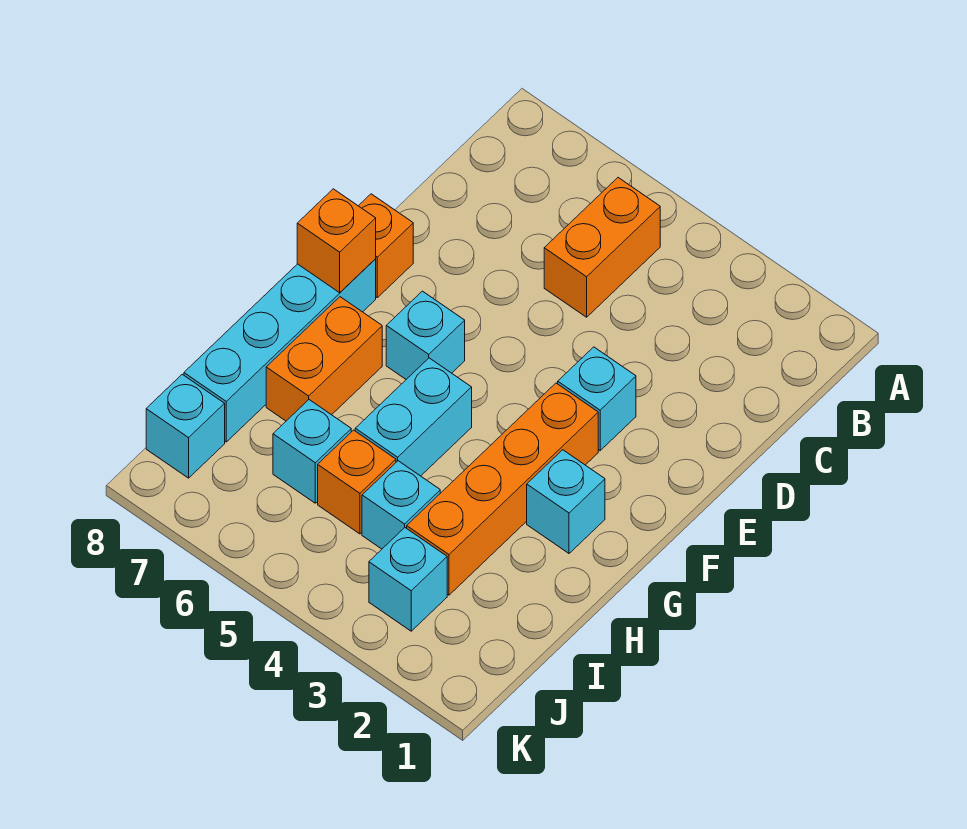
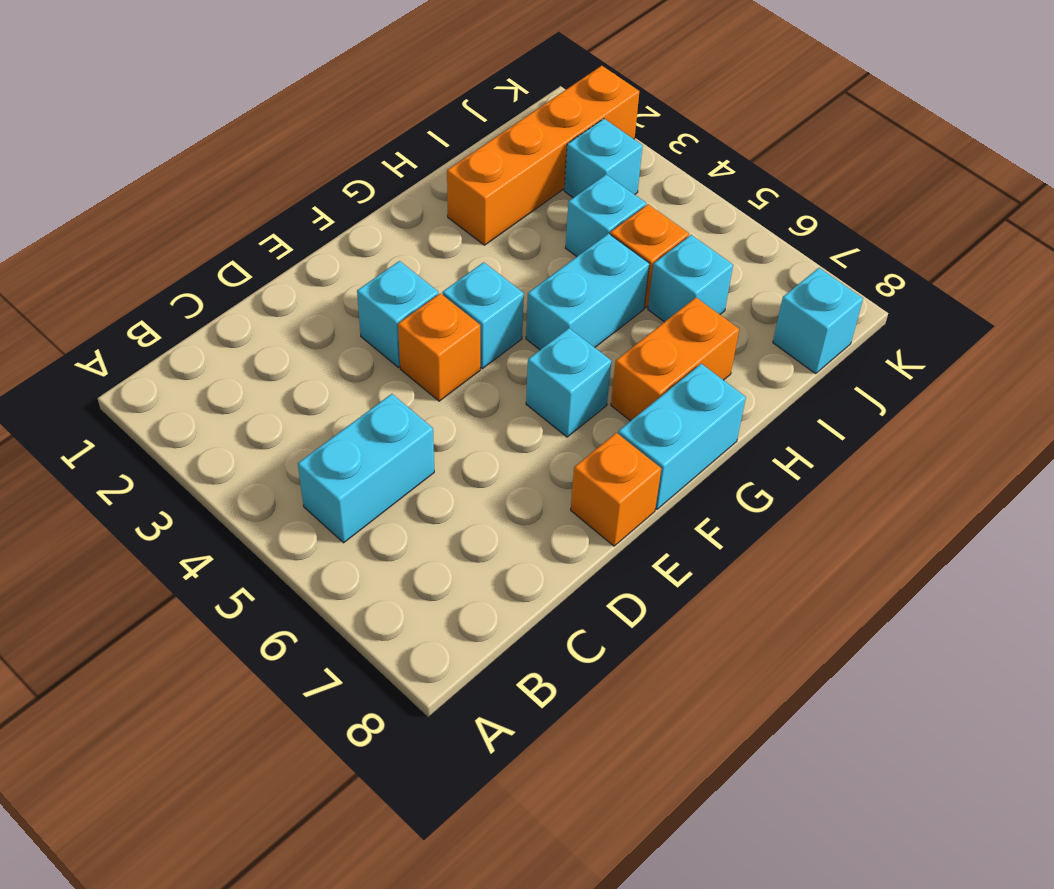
orange brick B5:C5 level 1 -> cyan brick B5:C5 level 1
orange brick F3:I3 level 1 -> orange brick H2:K2 level 1
cyan brick F8:I8 level 1 -> cyan brick F8:G8 level 1
orange brick F8 level 2 -> orange brick E4 level 1
cyan brick G2 level 1 -> cyan brick F4 level 1

